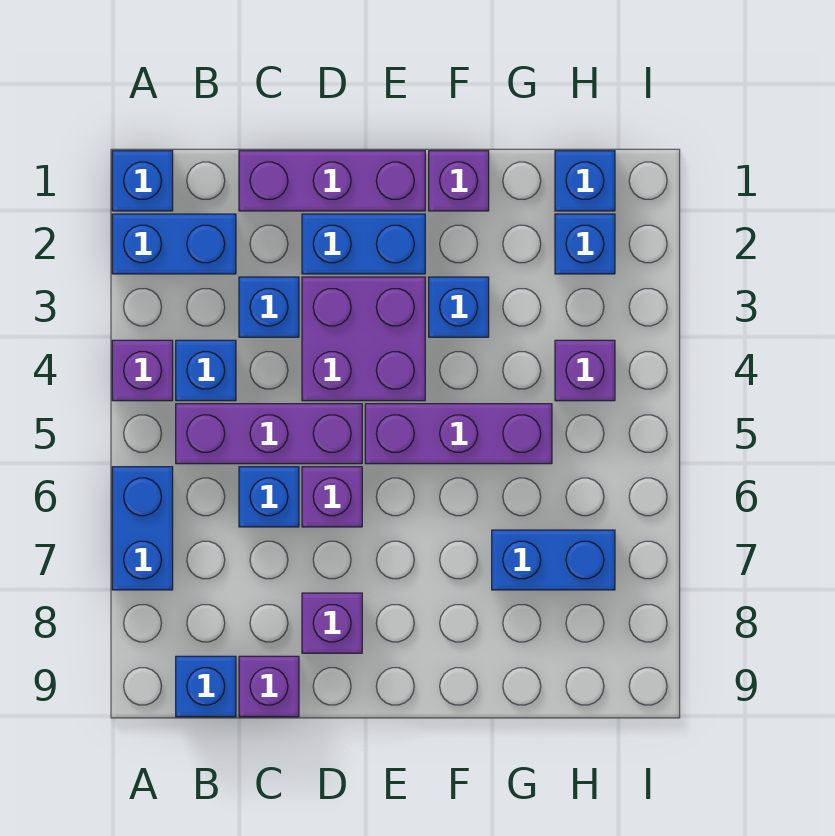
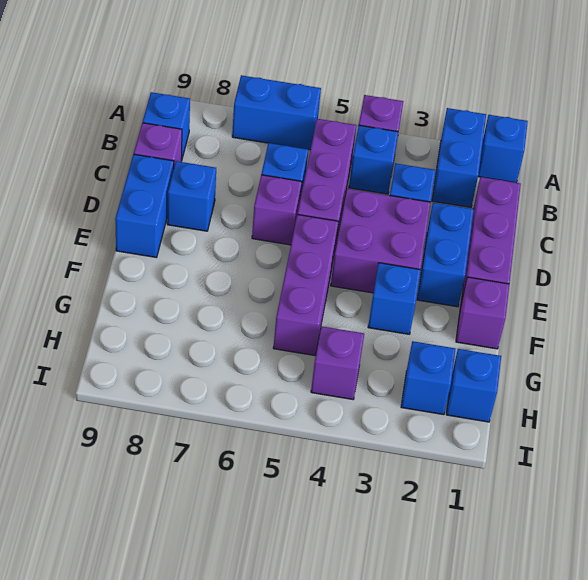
purple brick D8 level 1 -> blue brick D8 level 1
blue brick G7:H7 level 1 -> blue brick D9:E9 level 1

